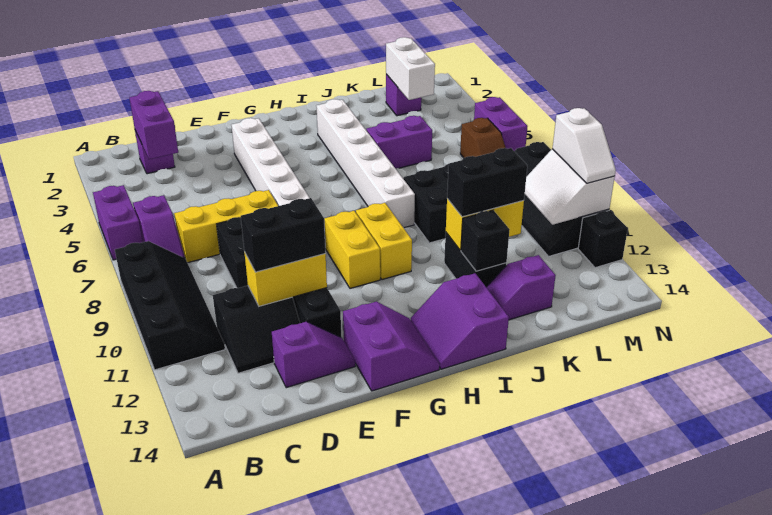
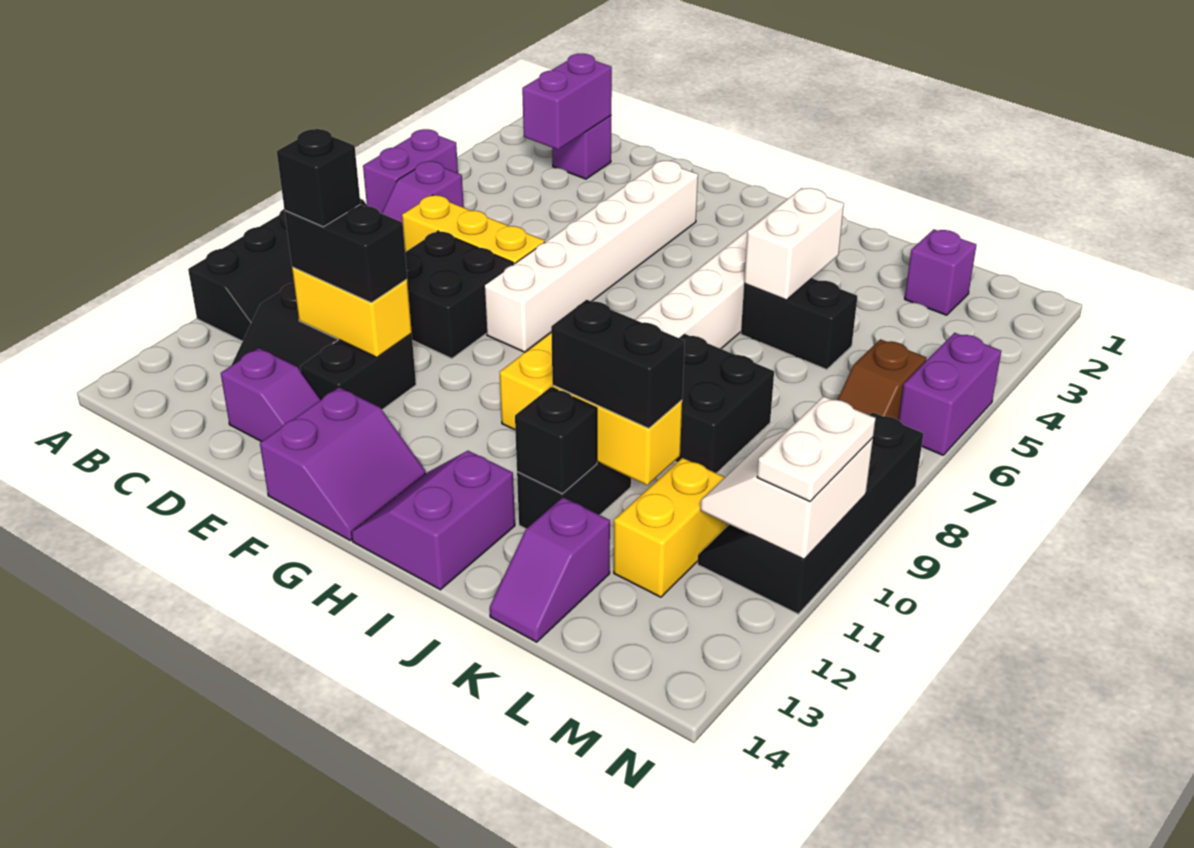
yellow brick G9:G10 level 1 -> yellow brick L11:L12 level 1
purple brick J5:K5 level 1 -> black brick J5:K5 level 1
purple slope J13:K13 level 1 top K -> purple slope K13:K14 level 1 top 13
white brick L2:L3 level 2 -> white brick J4:J5 level 2
white slope N10:N11 level 3 top 10 -> white plate N10:N11 level 3
black brick N12 level 1 -> black brick D11 level 4

